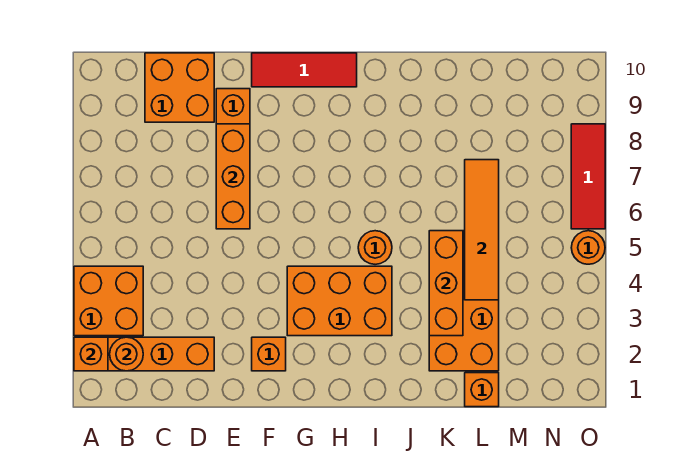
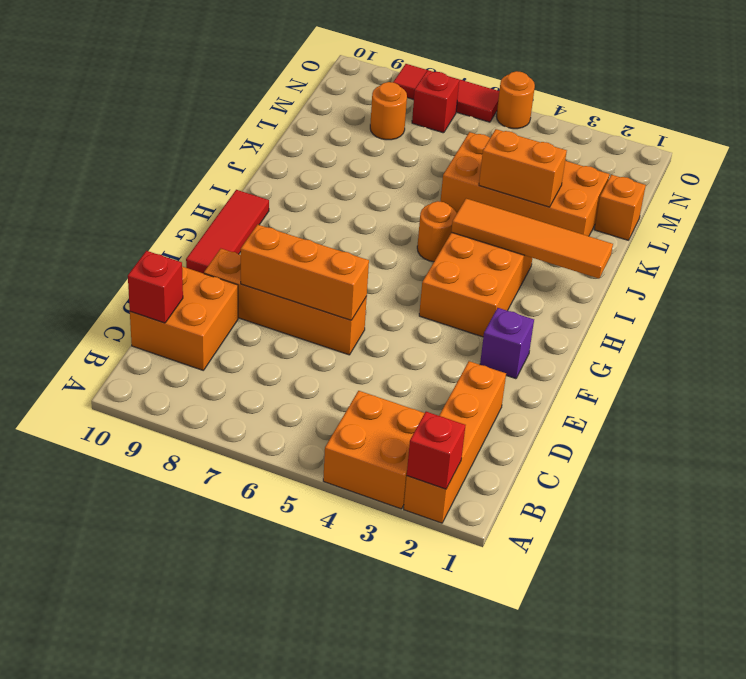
orange brick A2 level 2 -> red brick A2 level 2
orange round brick B2 level 2 -> orange round brick M8 level 1
none -> red brick C10 level 2
orange brick F2 level 1 -> purple brick F2 level 1
orange brick K3:K5 level 2 -> orange brick K3:K4 level 2
orange tile L4:L7 level 2 -> orange tile I1:I4 level 2
none -> red brick N7 level 1

